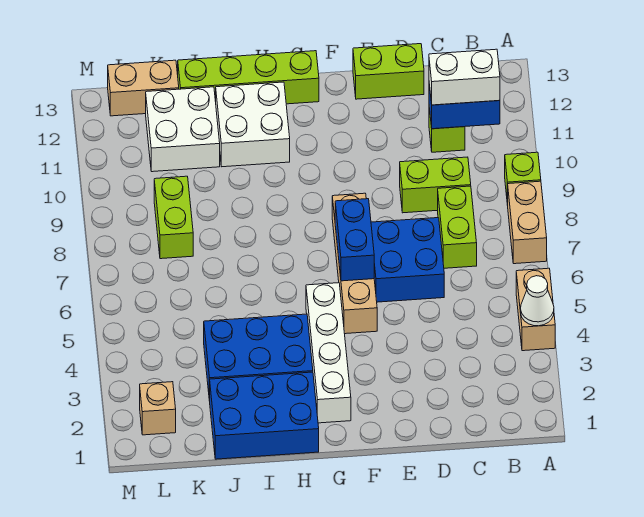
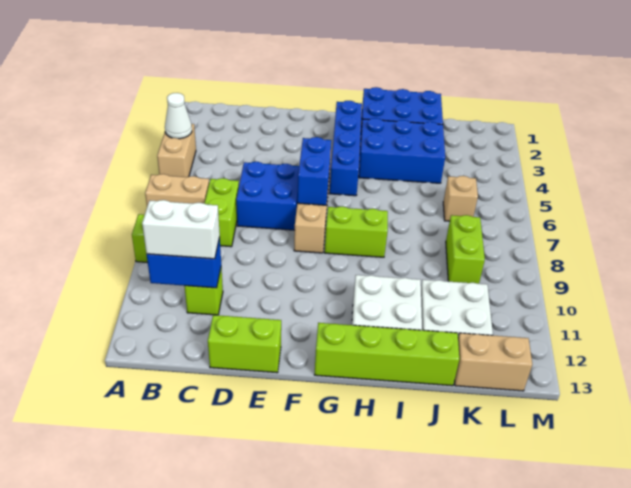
tan brick A7:A8 level 1 -> tan brick A7:B7 level 1
lime brick C9:D9 level 1 -> lime brick G8:H8 level 1
white brick G2:G5 level 1 -> blue brick G2:G5 level 1
tan brick L2 level 1 -> tan brick K6 level 1

